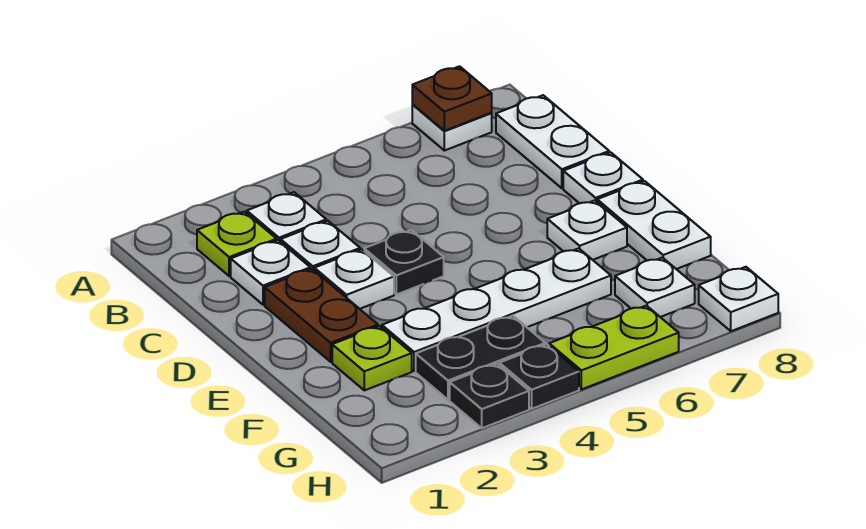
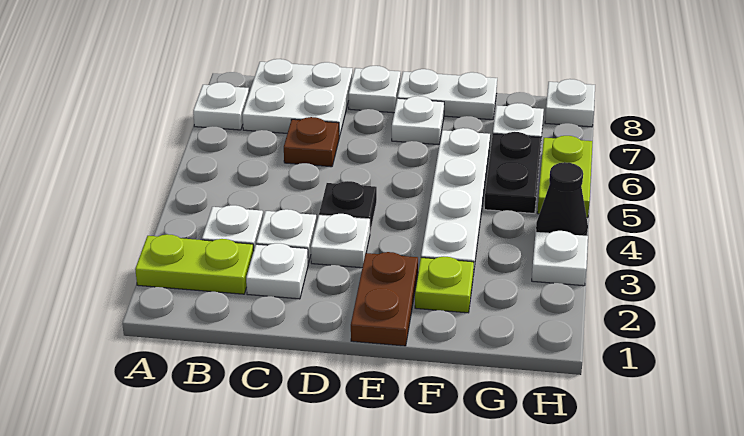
brown plate A7 level 2 -> brown plate C6 level 1
lime plate B2 level 1 -> lime plate A2:B2 level 1
white plate B8:C8 level 1 -> white plate B7:C8 level 1
brown plate D2:E2 level 1 -> brown plate E1:E2 level 1
black plate G3:G4 level 1 -> black plate G5:G6 level 1
black plate H3 level 1 -> white plate H3 level 1
black plate H4 level 1 -> black cone H4 level 1

